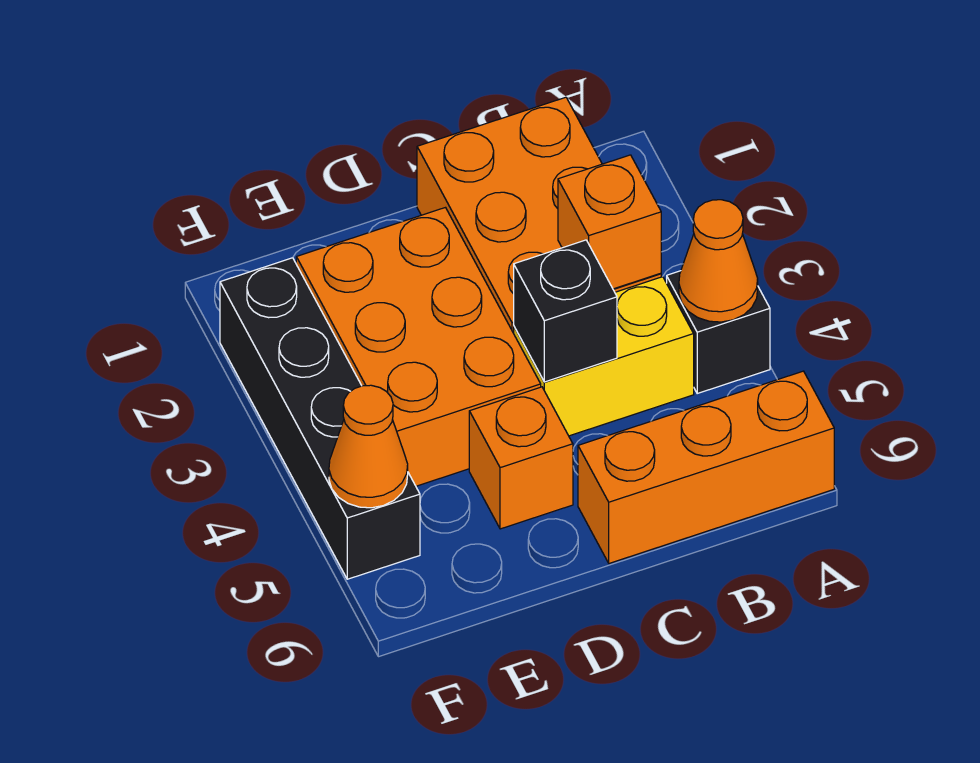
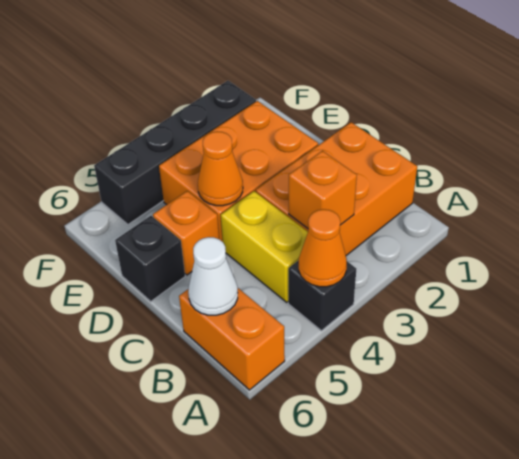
orange brick A6:C6 level 1 -> orange brick A6:B6 level 1
none -> white cone B6 level 2
black brick C4 level 2 -> black brick D6 level 1
orange cone F5 level 2 -> orange cone D4 level 2

